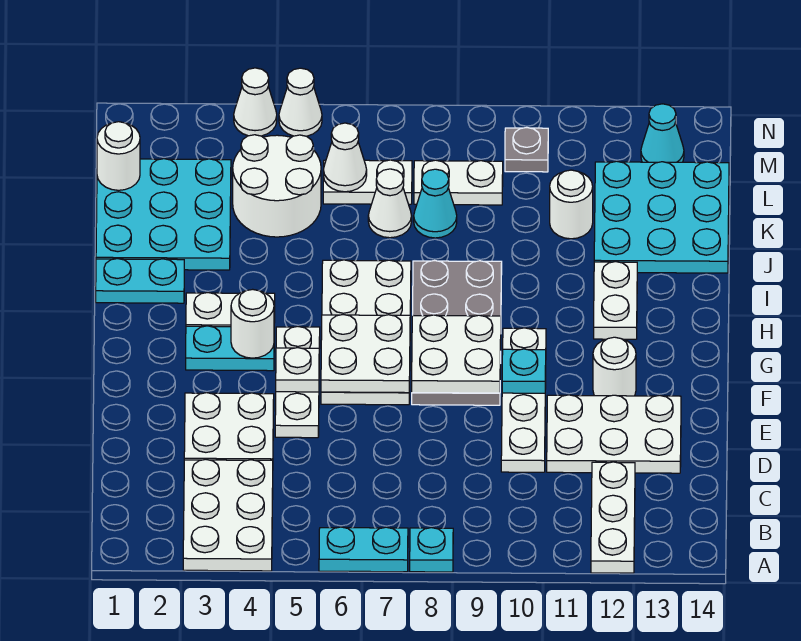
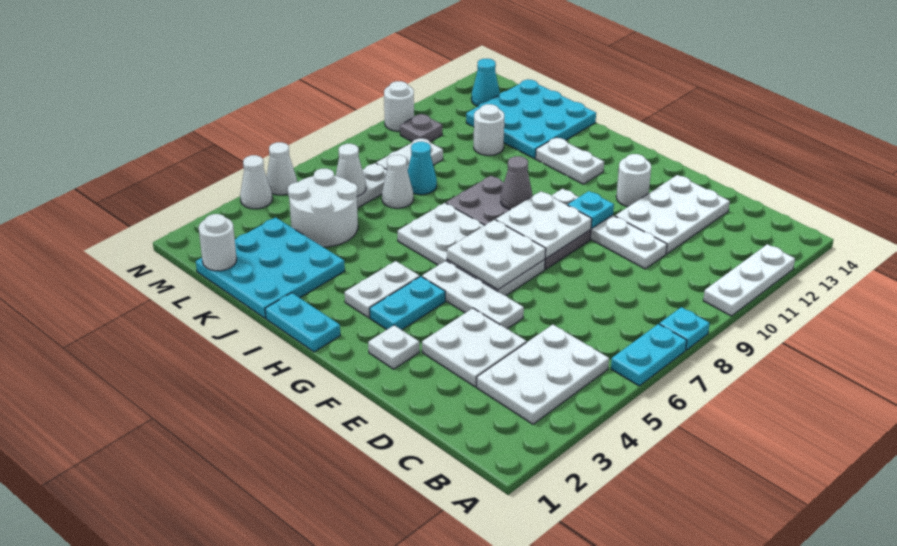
white plate A3:C4 level 1 -> white plate B3:C5 level 1
white plate A12:C12 level 1 -> white plate A10:A12 level 1
white plate F5 level 2 -> white plate F2 level 1
white round brick G4 level 2 -> white round brick N10 level 1
none -> grey cone H9 level 2
cyan plate I1:I2 level 1 -> cyan plate H1:I1 level 1

